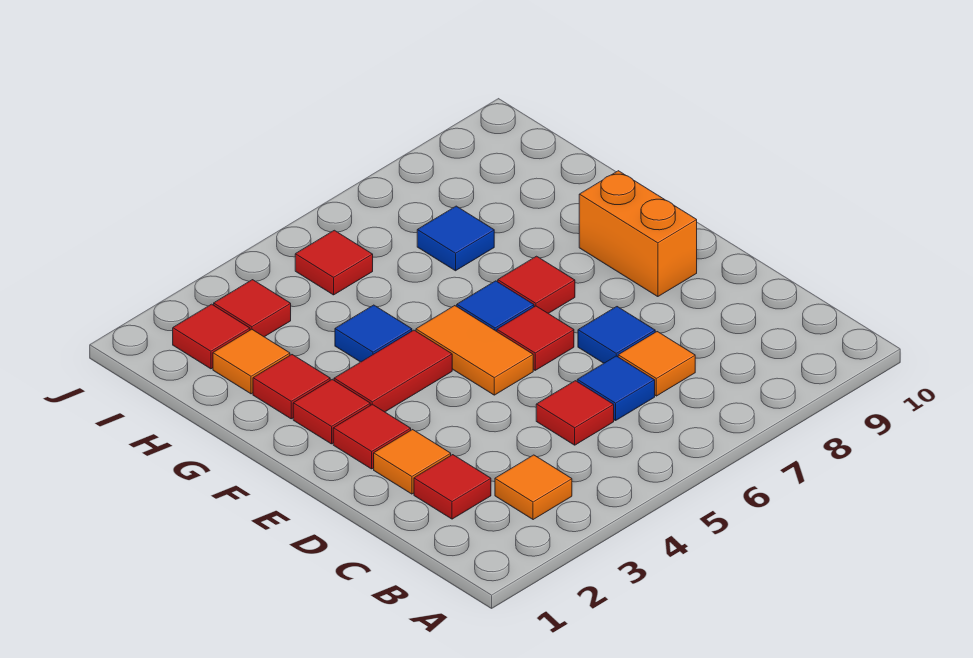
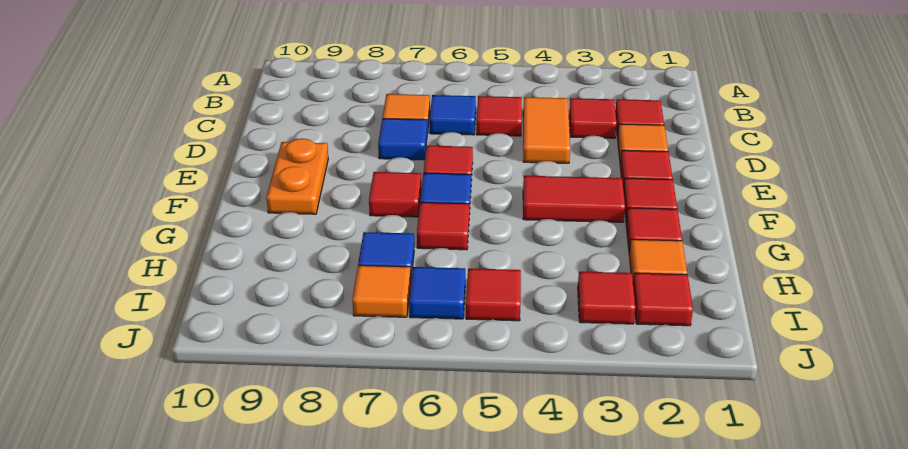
orange tile B3 level 1 -> orange tile I7 level 1
none -> red tile C3 level 1
orange tile E5:F5 level 1 -> orange tile C4:D4 level 1
orange brick E9:F9 level 1 -> orange plate E9:F9 level 1
blue tile G4 level 1 -> blue tile I6 level 1
none -> red tile G6 level 1

